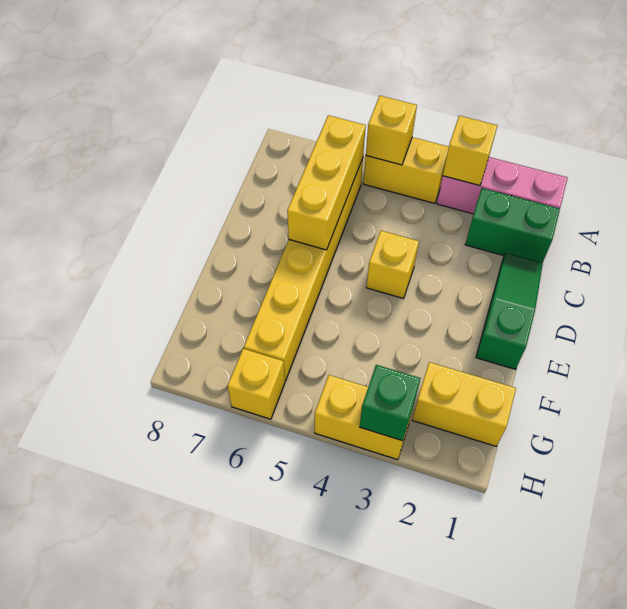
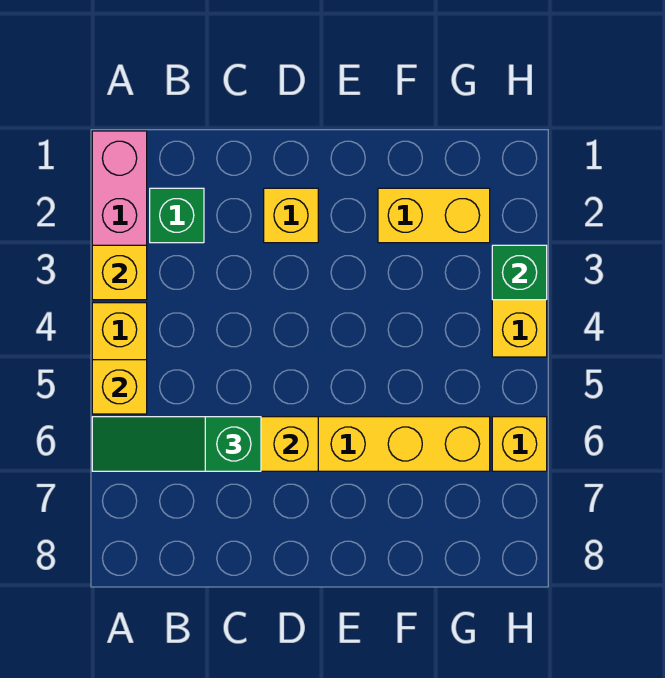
green brick B1:B2 level 1 -> green brick B2 level 1
green slope C1:E1 level 1 top E -> green slope A6:C6 level 3 top C
yellow brick D4 level 1 -> yellow brick D2 level 1
yellow brick G1:G2 level 1 -> yellow brick F2:G2 level 1

